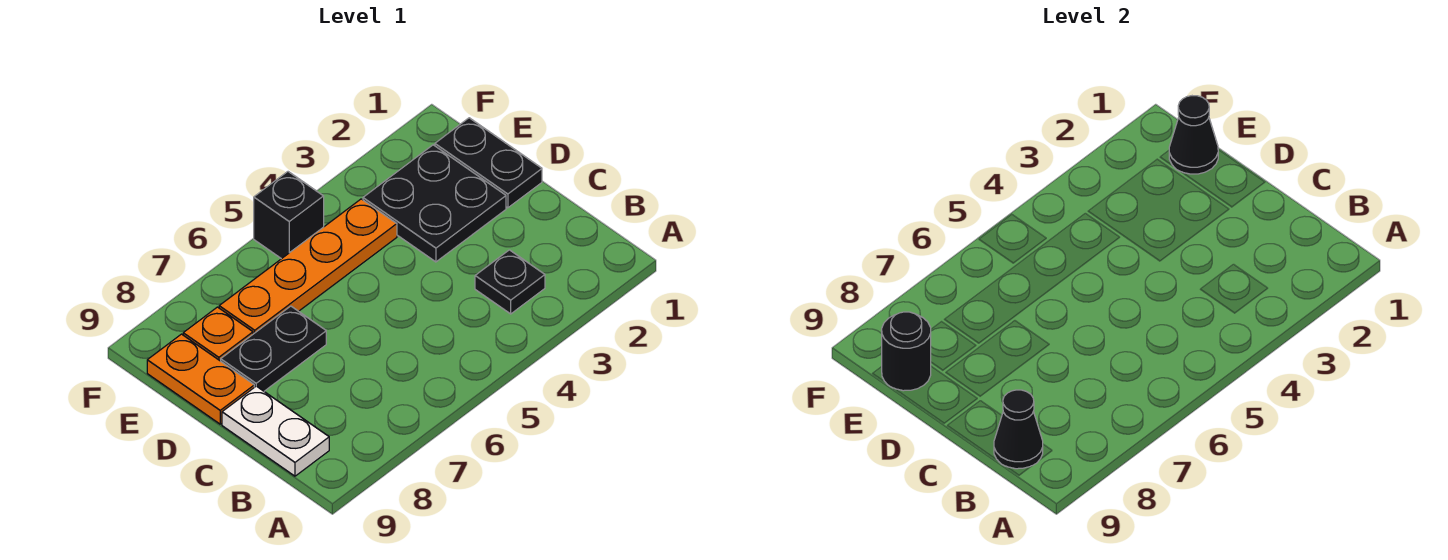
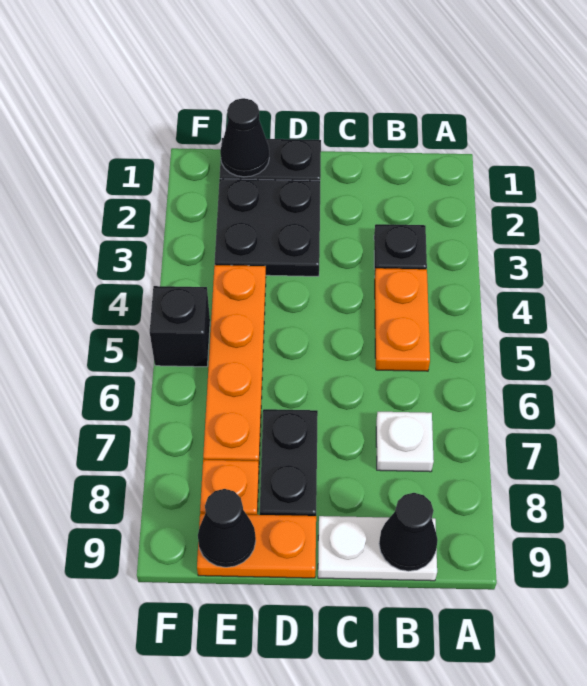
none -> orange plate B4:B5 level 1
none -> white plate B7 level 1
black round brick E9 level 2 -> black cone E9 level 2

